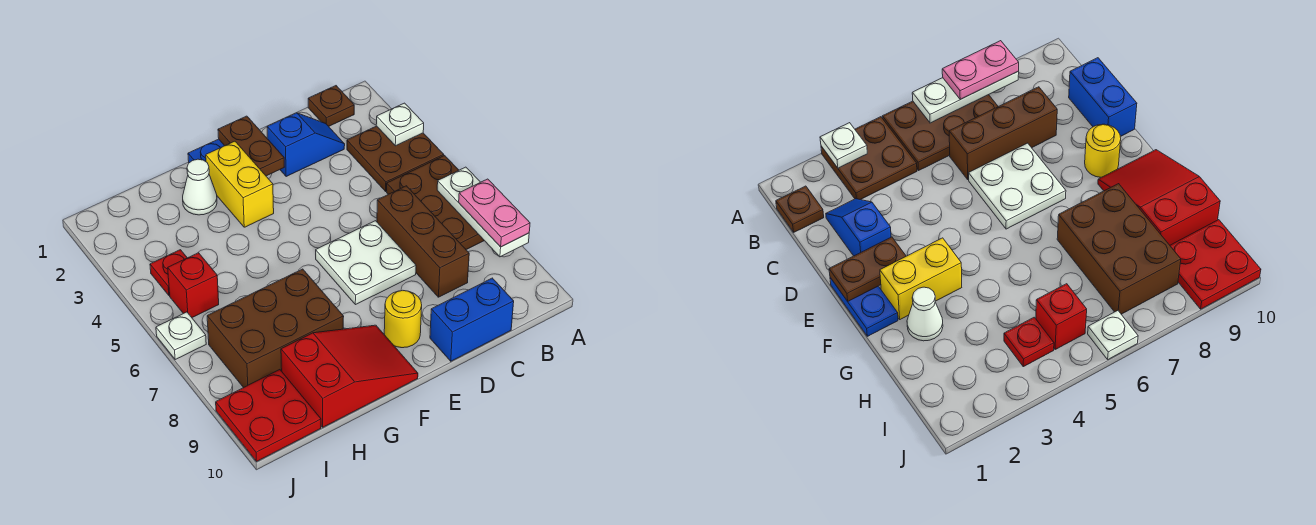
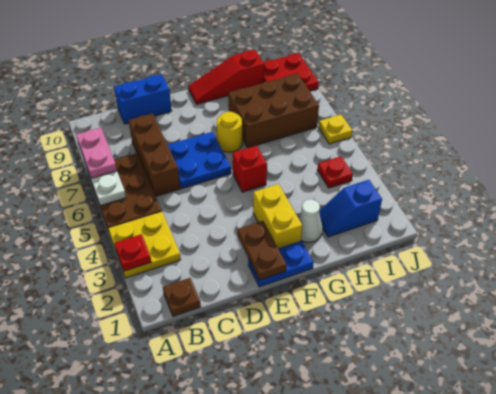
brown plate A3:B4 level 1 -> yellow plate A3:B4 level 1
white plate A3 level 2 -> red plate A3 level 2
blue slope C2:D2 level 1 top D -> blue slope H2:I2 level 1 top I
white plate D6:E7 level 1 -> blue plate D6:E7 level 1
yellow round brick E9 level 1 -> yellow round brick F7 level 1
red slope F9:H10 level 1 top H -> red slope F10:H10 level 1 top H
red brick I5 level 1 -> red brick F5 level 1
white plate J6 level 1 -> yellow plate J6 level 1

